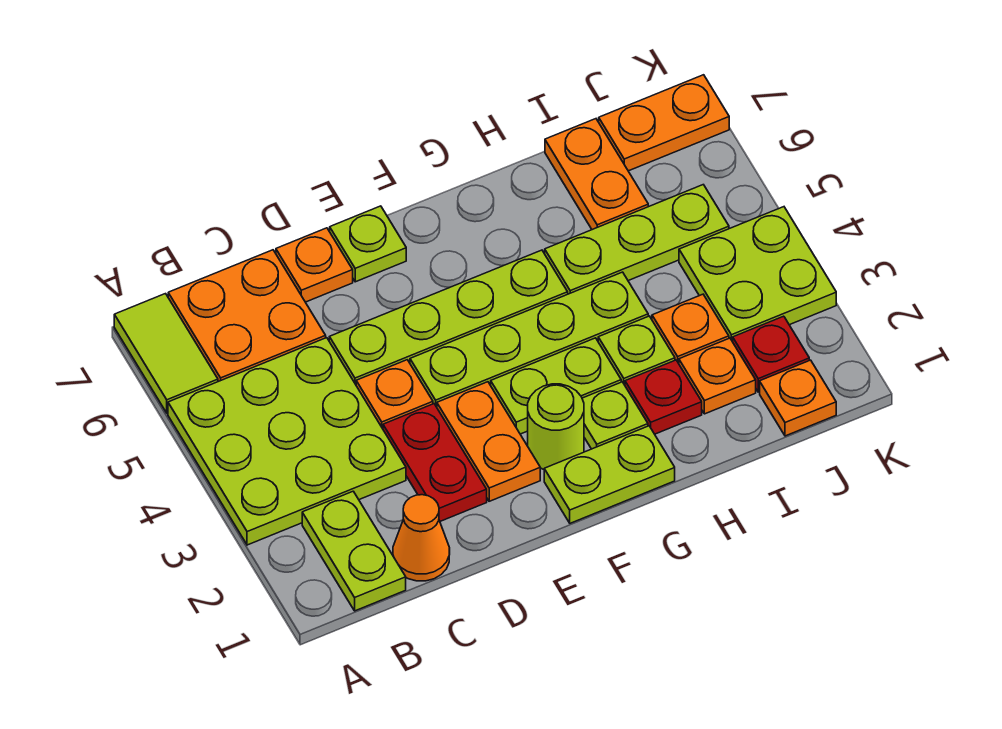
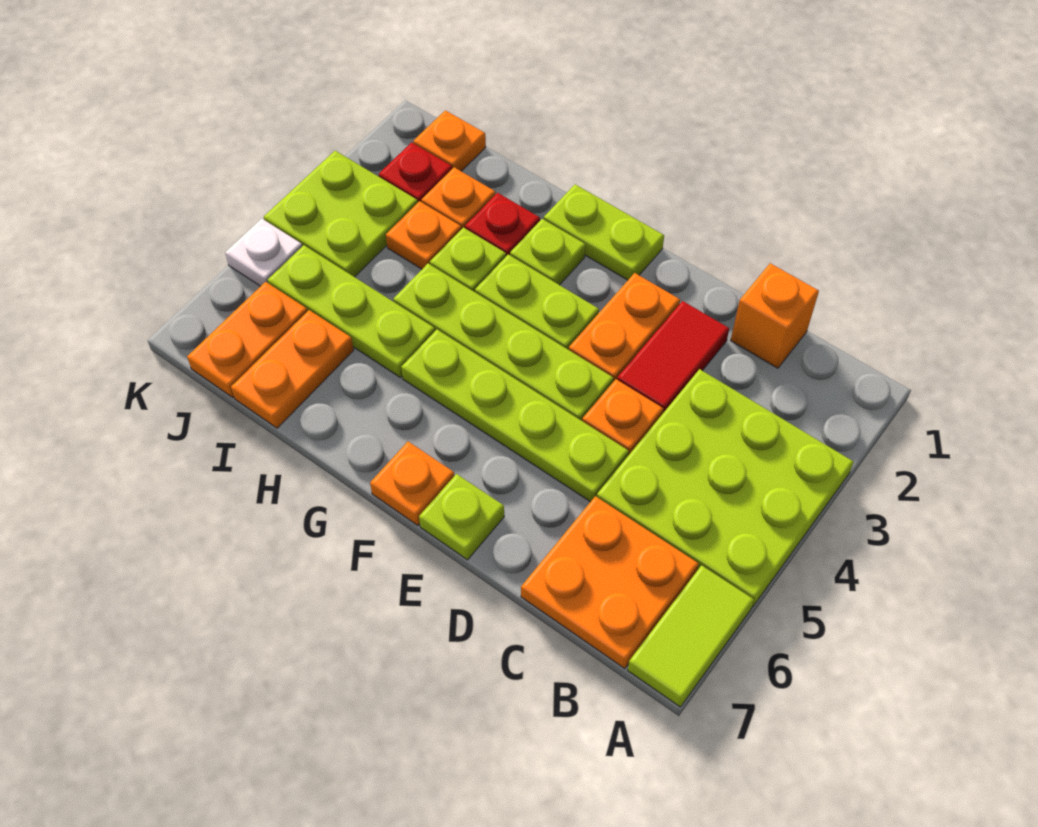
lime plate B1:B2 level 1 -> none
orange cone C1 level 1 -> orange brick C1 level 1
red plate D2:D3 level 1 -> red tile D2:D3 level 1
orange plate D7 level 1 -> orange plate F7 level 1
lime round brick F2 level 1 -> none
orange plate J7:K7 level 1 -> orange plate J6:J7 level 1
none -> white plate K5 level 1

